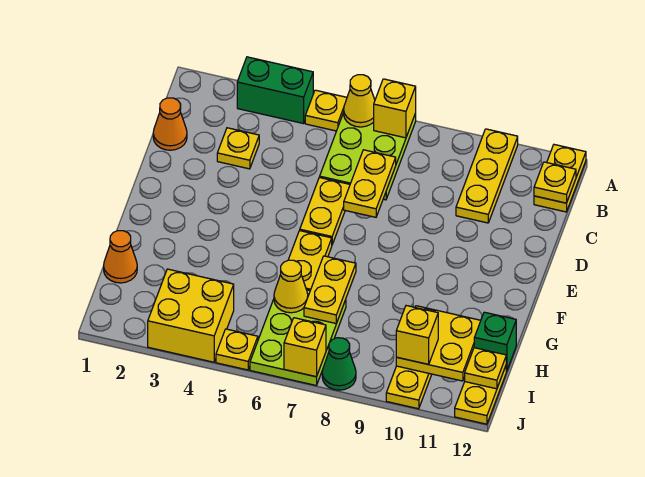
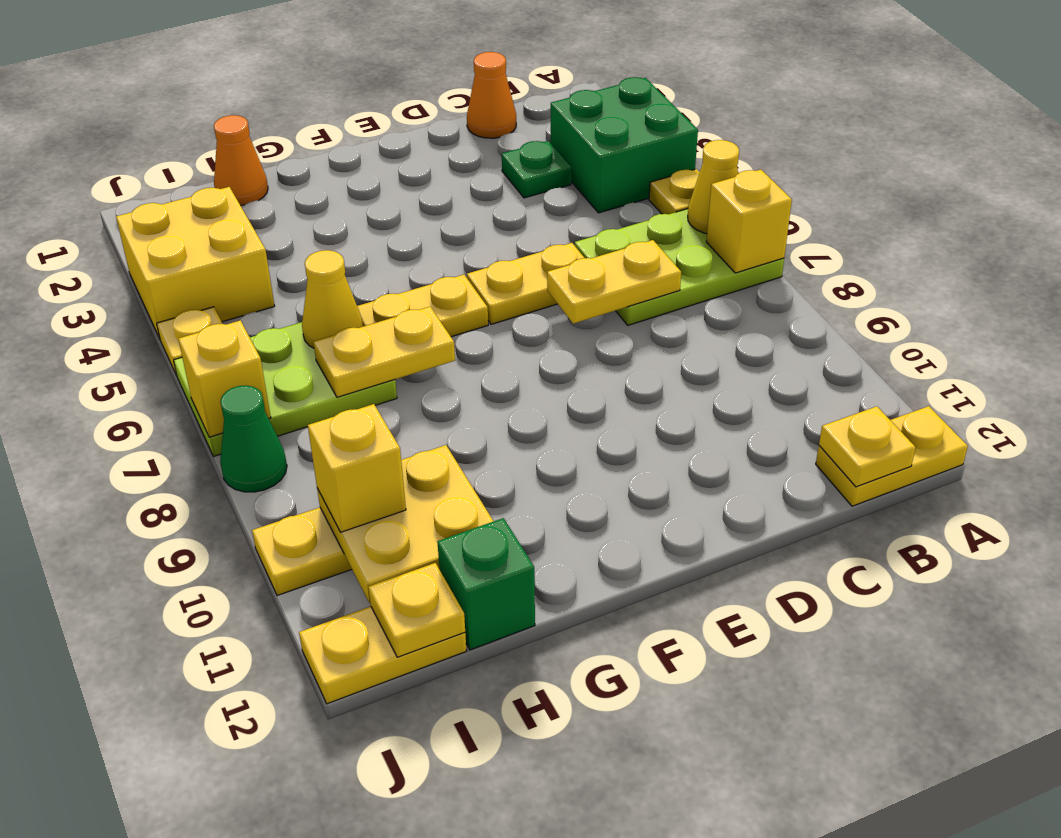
green brick A3:A4 level 1 -> green brick A3:B4 level 1
yellow plate A10:C10 level 1 -> none
yellow plate C3 level 1 -> green plate C3 level 1

